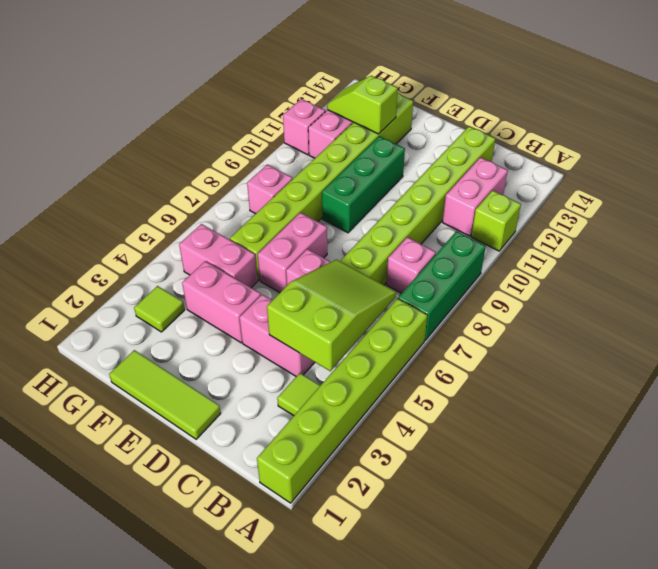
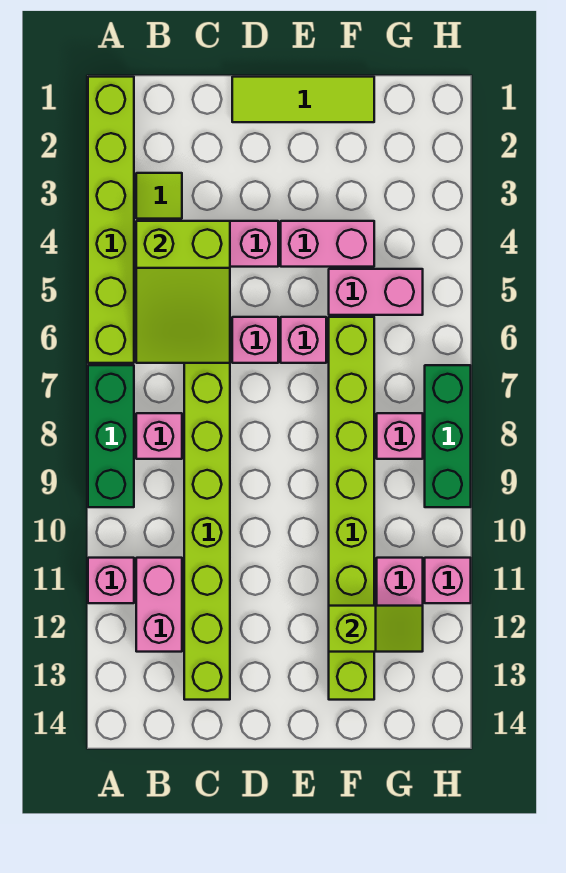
lime brick A11 level 1 -> pink brick A11 level 1
pink brick E6:E7 level 1 -> pink brick E6 level 1
green brick E9:E11 level 1 -> green brick H7:H9 level 1
lime tile G3 level 1 -> none

